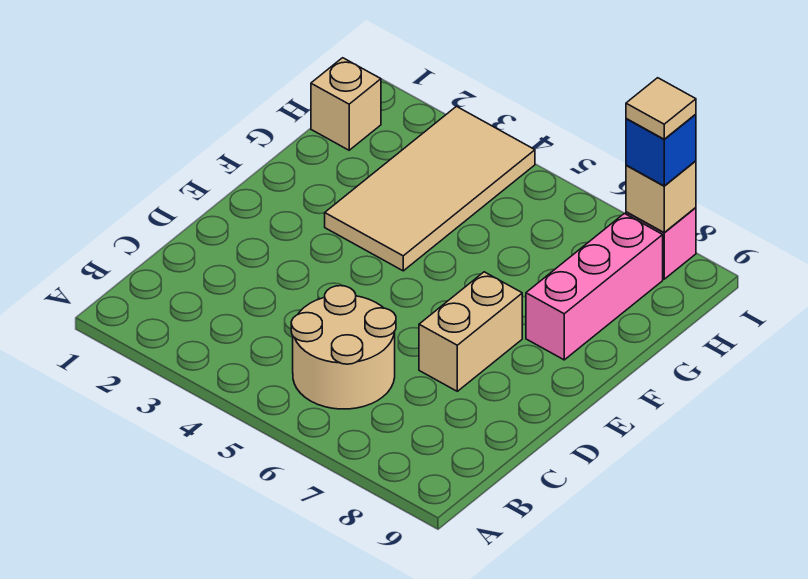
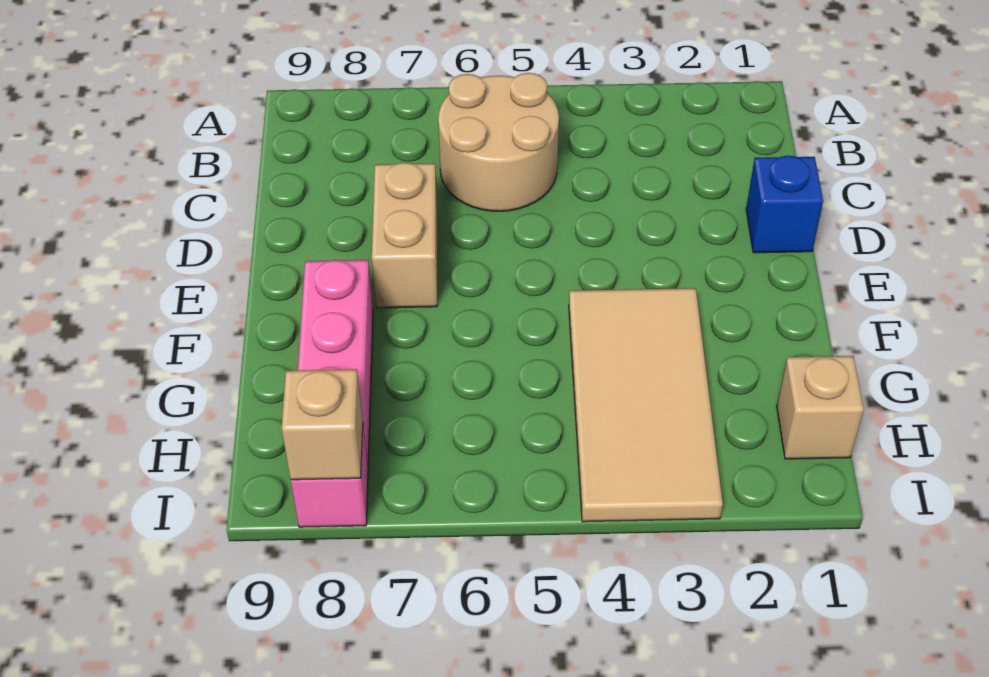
blue brick I8 level 3 -> blue brick D1 level 1
tan tile I8 level 4 -> none

